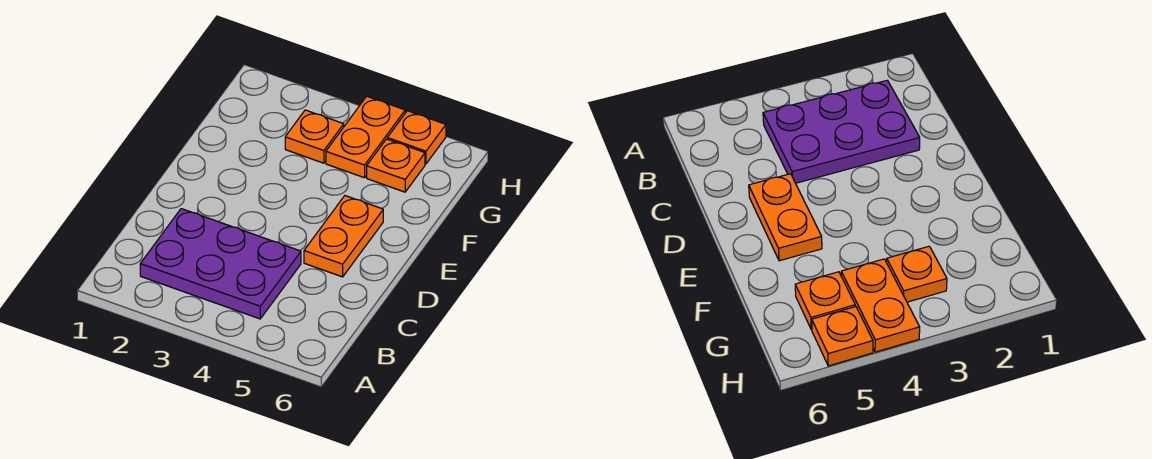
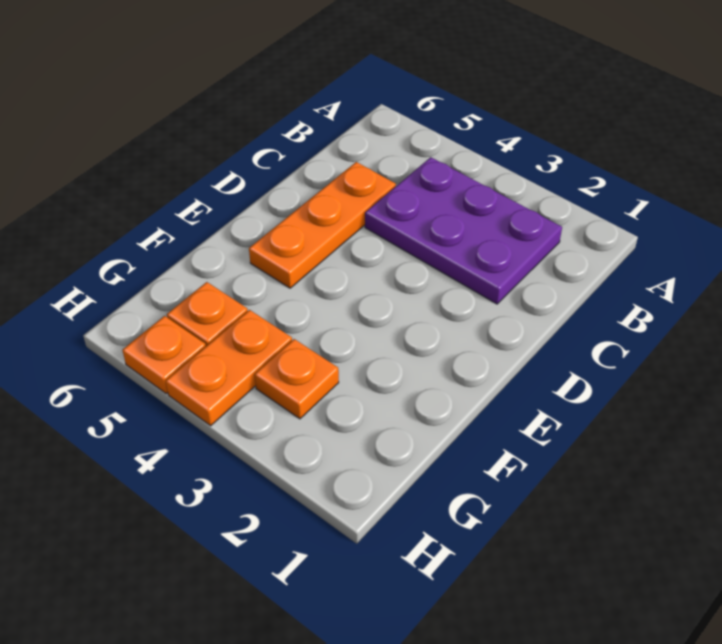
orange plate D5:E5 level 1 -> orange plate C5:E5 level 1

